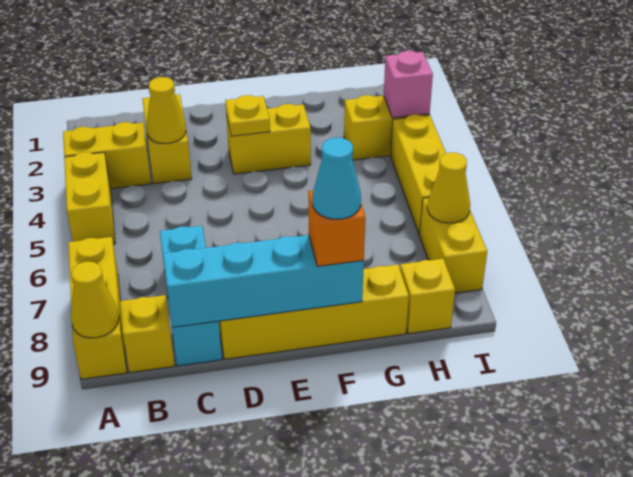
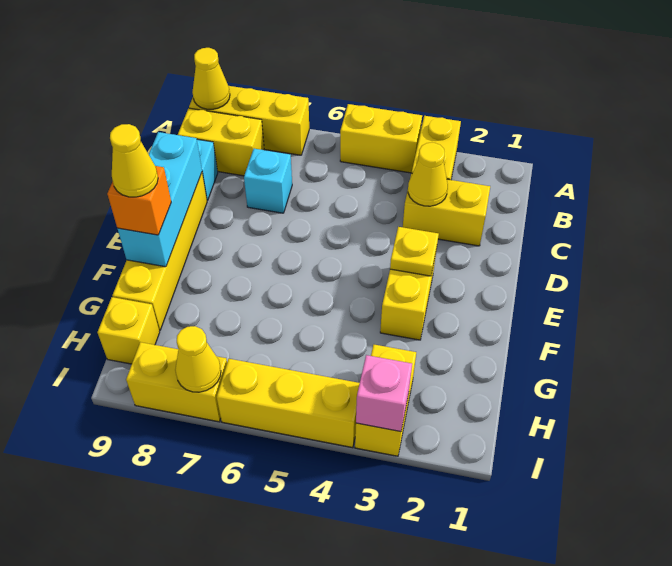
yellow brick B9 level 1 -> yellow brick B8:B9 level 1
cyan brick C9:F9 level 2 -> cyan brick D9:F9 level 2
cyan cone F9 level 4 -> yellow cone F9 level 4

